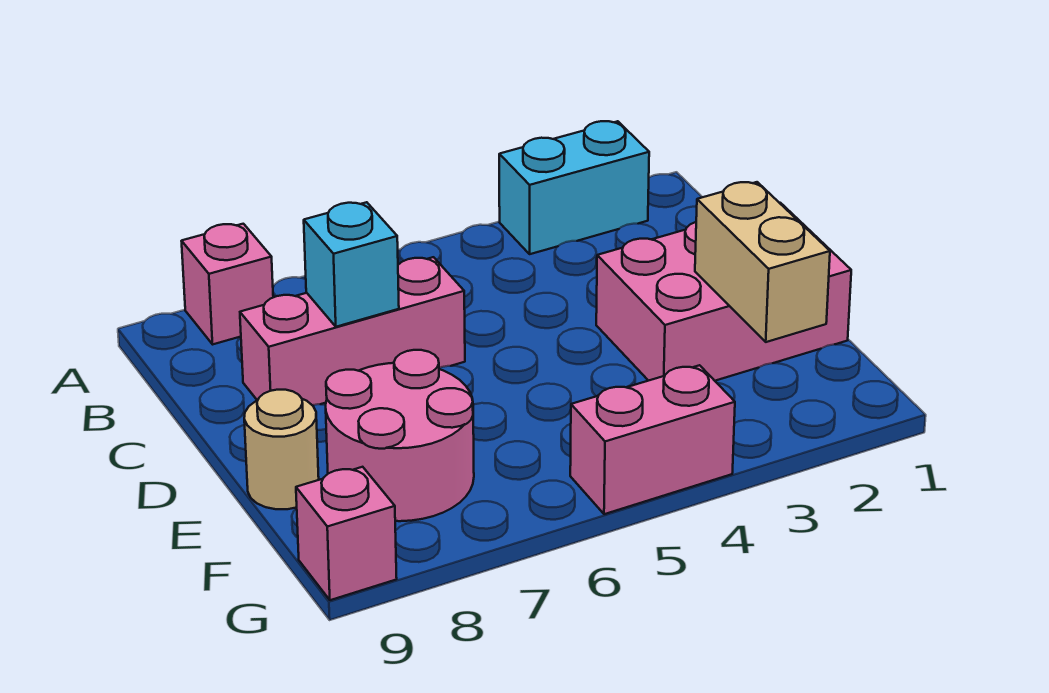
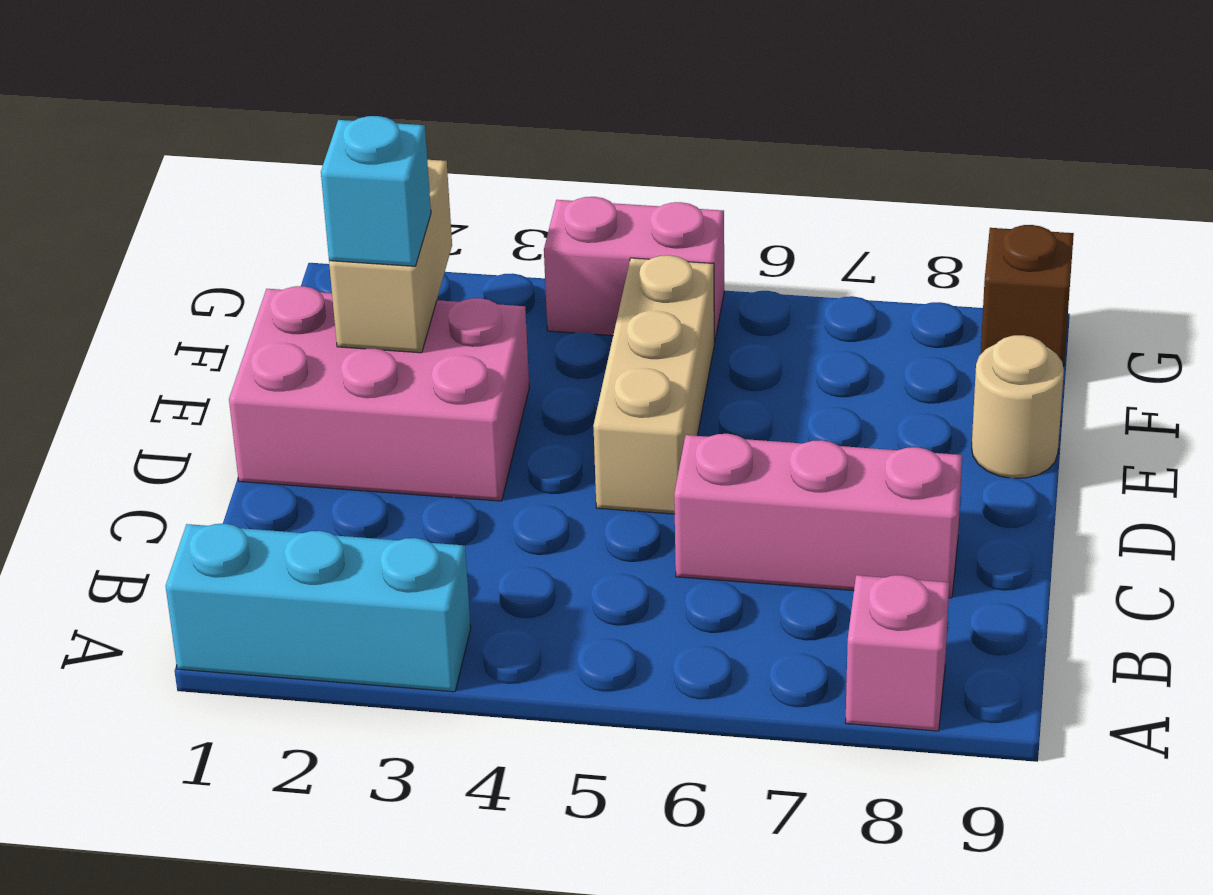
cyan brick A2:A3 level 1 -> cyan brick A1:A3 level 1
cyan brick C7 level 2 -> cyan brick E2 level 3
none -> tan brick D5:F5 level 1
pink round brick E7:F8 level 1 -> none
pink brick G9 level 1 -> brown brick G9 level 1

